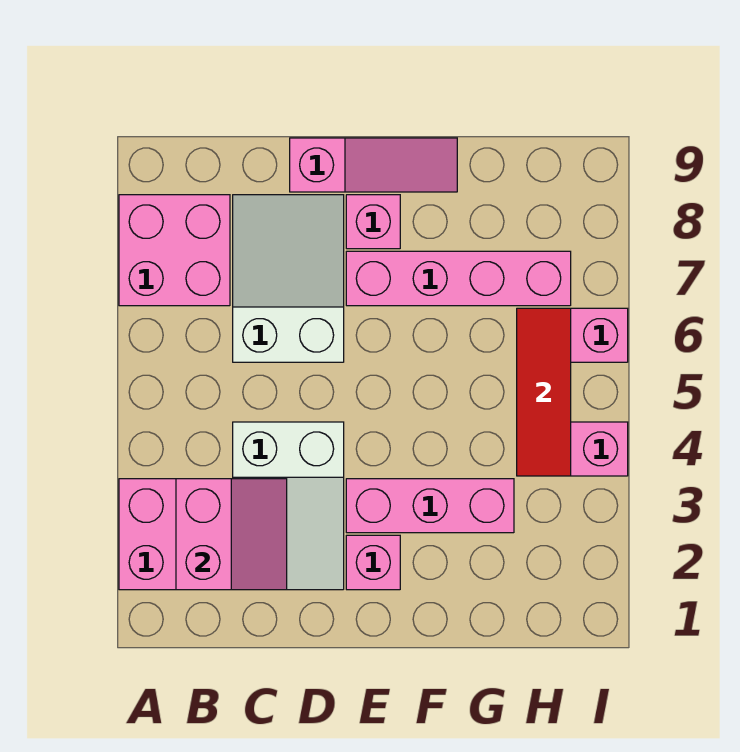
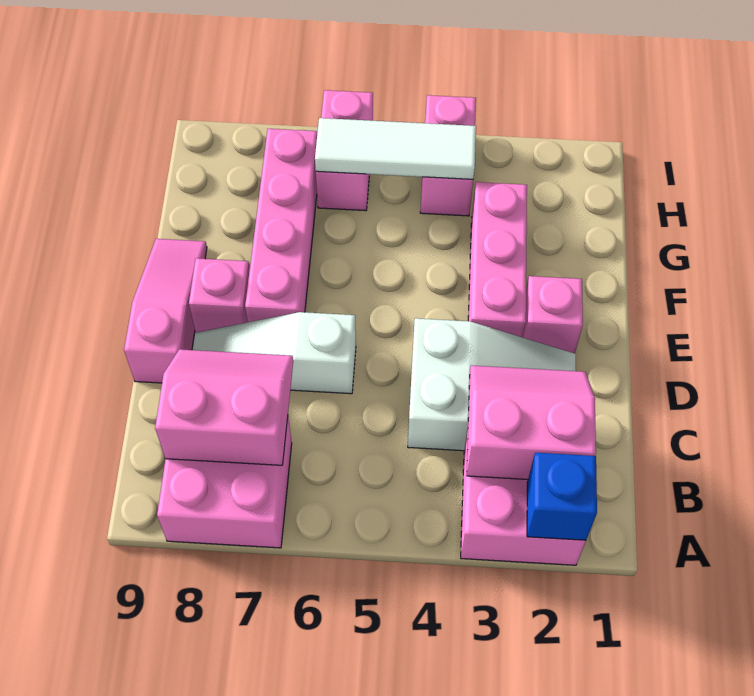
none -> blue brick A2 level 2
none -> pink slope B7:C8 level 2 top B
white slope C6:D8 level 1 top 6 -> white slope D6:D8 level 1 top 6
red tile H4:H6 level 2 -> white tile H4:H6 level 2

